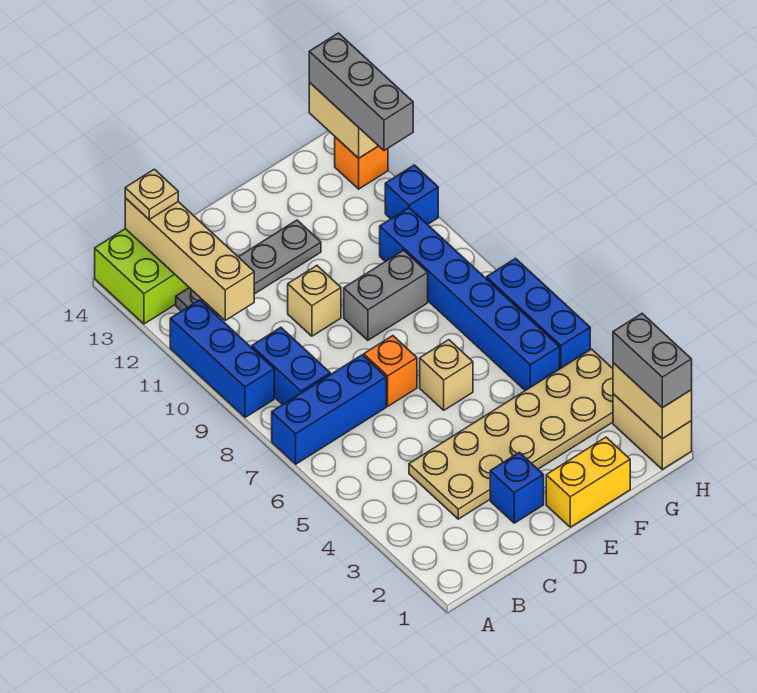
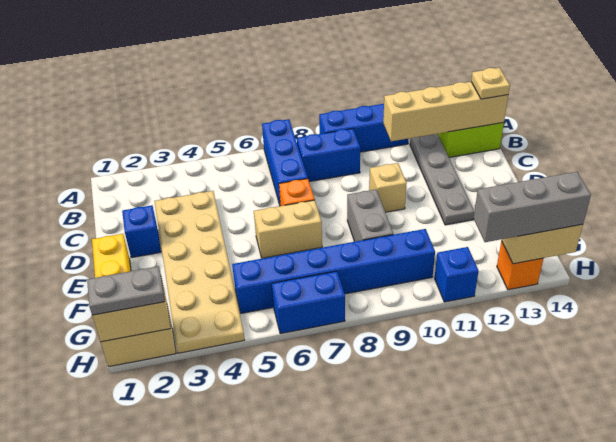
tan brick E6 level 1 -> tan brick E6:E7 level 1
grey brick H1:H2 level 3 -> grey plate H1:H2 level 3
blue brick H5:H7 level 1 -> blue brick H6:H7 level 1

